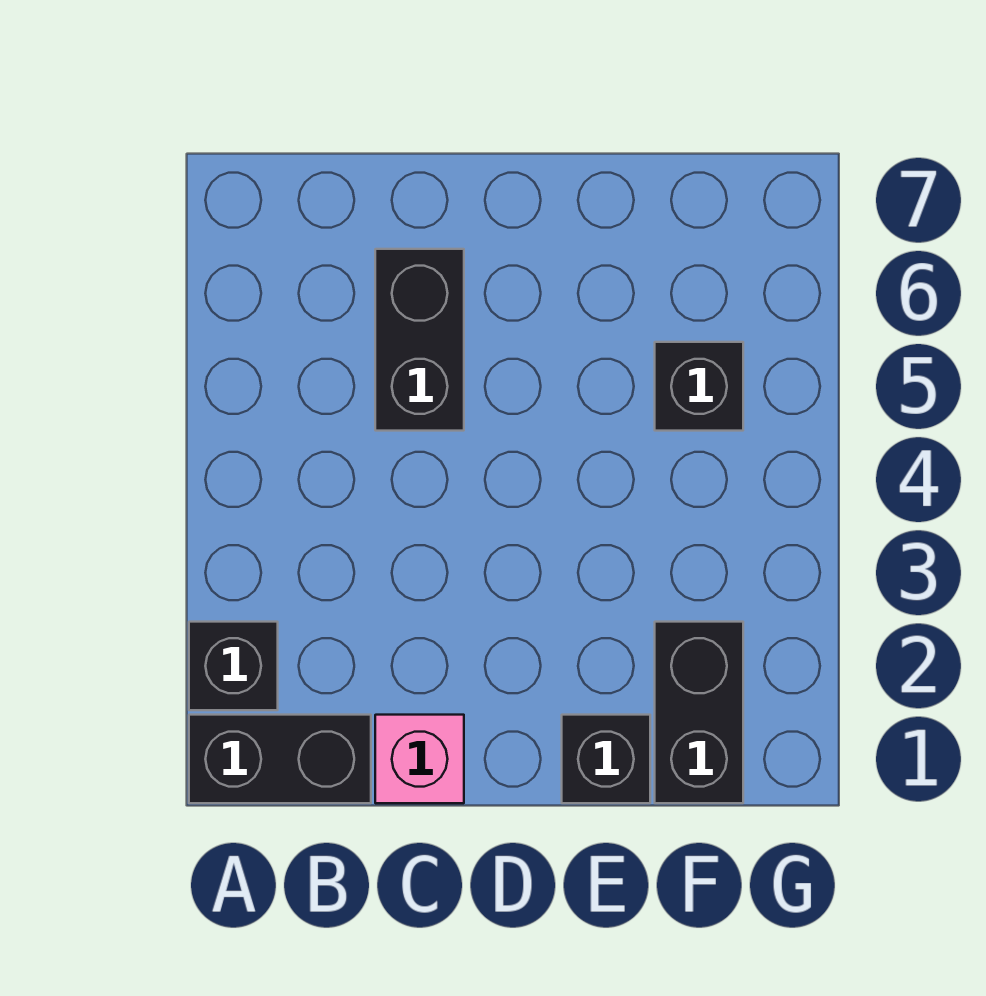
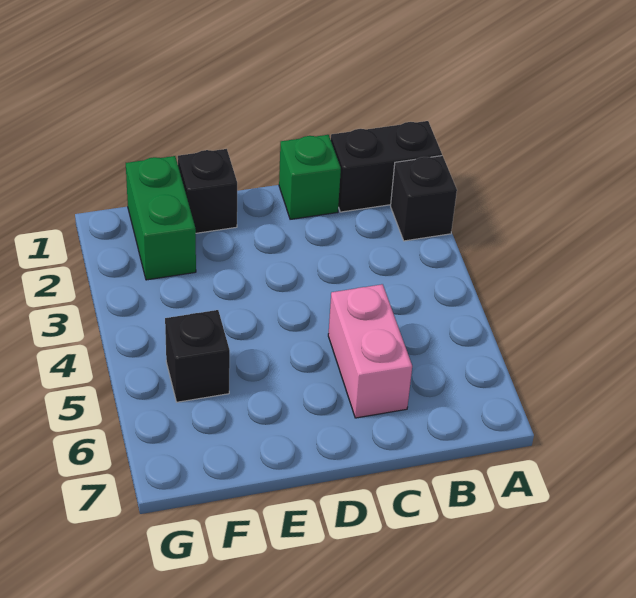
pink brick C1 level 1 -> green brick C1 level 1
black brick C5:C6 level 1 -> pink brick C5:C6 level 1
black brick F1:F2 level 1 -> green brick F1:F2 level 1

